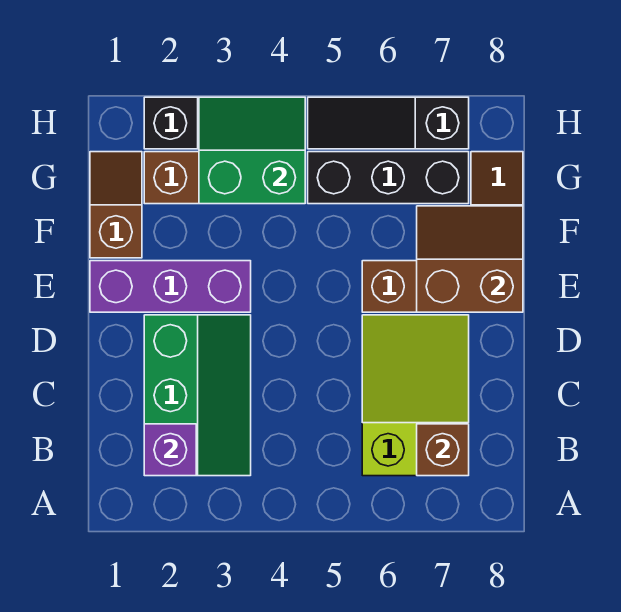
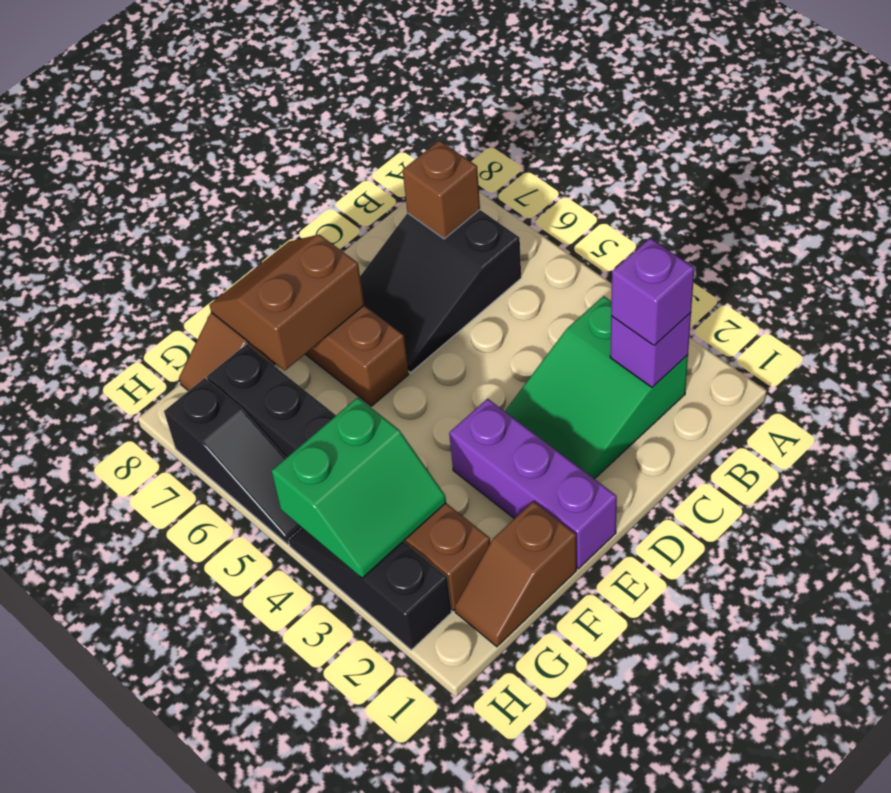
green slope B2:D3 level 1 top 2 -> green slope B2:D3 level 1 top B
none -> purple brick B2 level 3
lime slope B6:D7 level 1 top B -> black slope B6:D7 level 1 top B
brown slope E7:F8 level 2 top E -> brown slope E7:F8 level 2 top 7
green slope G3:H4 level 2 top G -> green slope G3:H4 level 2 top 4

